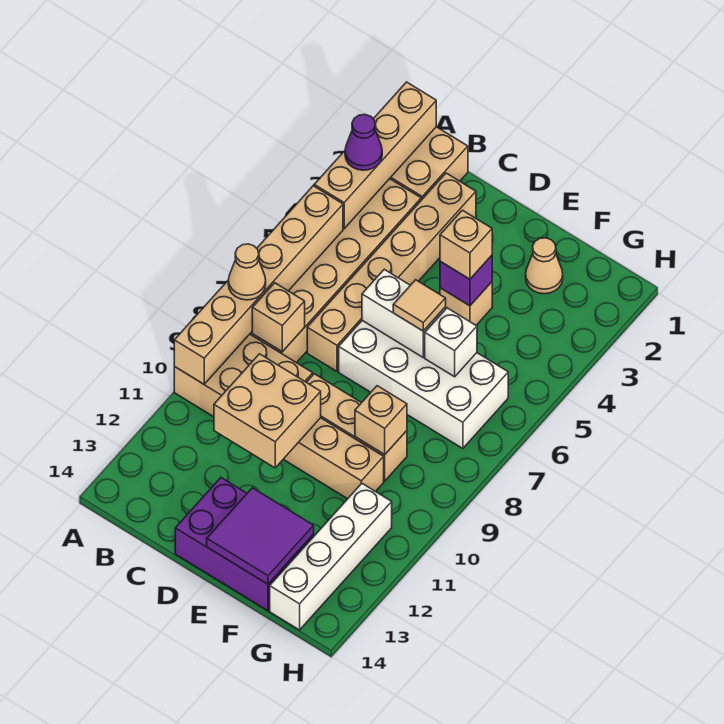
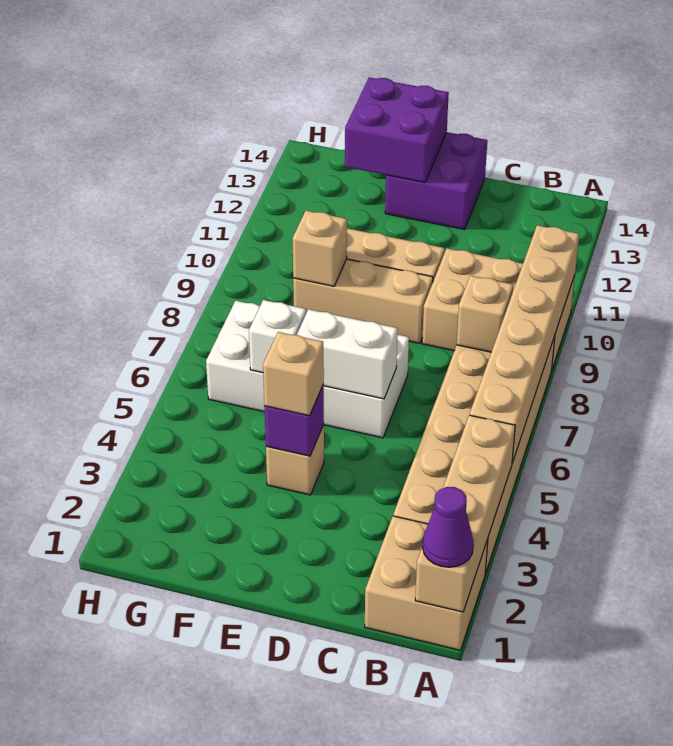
purple cone A3 level 3 -> purple cone A1 level 3
tan cone A8 level 3 -> none
tan brick C2:C7 level 1 -> none
tan brick C10:D11 level 2 -> none
purple brick D13:F14 level 1 -> purple brick D13:E14 level 1
tan tile E6 level 3 -> none
purple tile E13:F14 level 2 -> purple brick E13:F14 level 2
tan cone F2 level 1 -> none
white brick G11:G14 level 1 -> none

